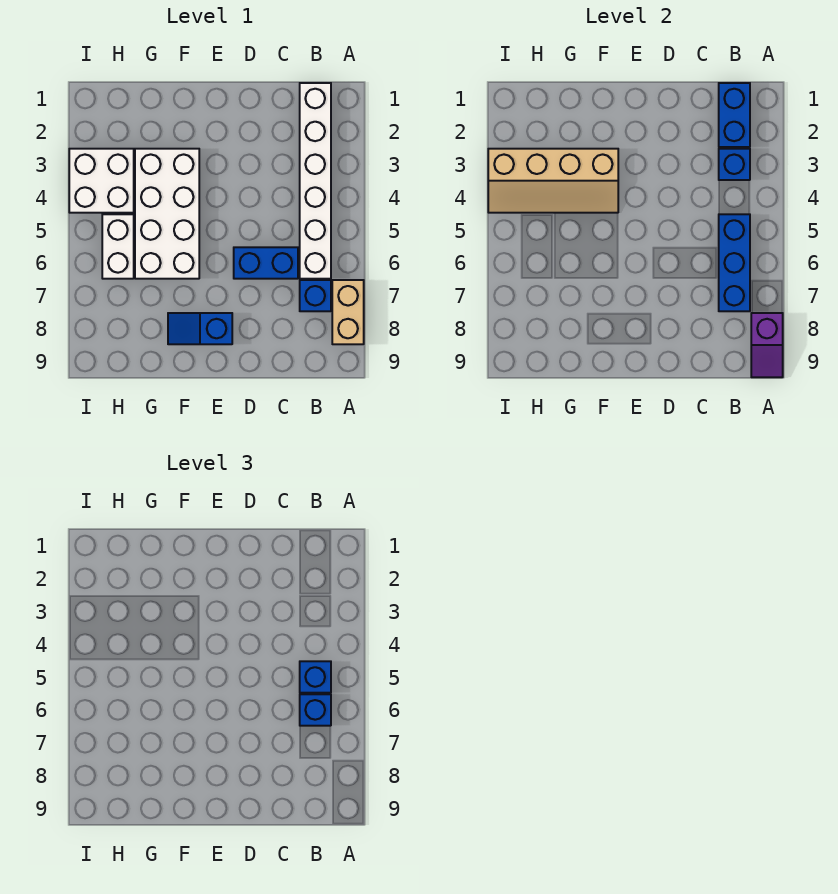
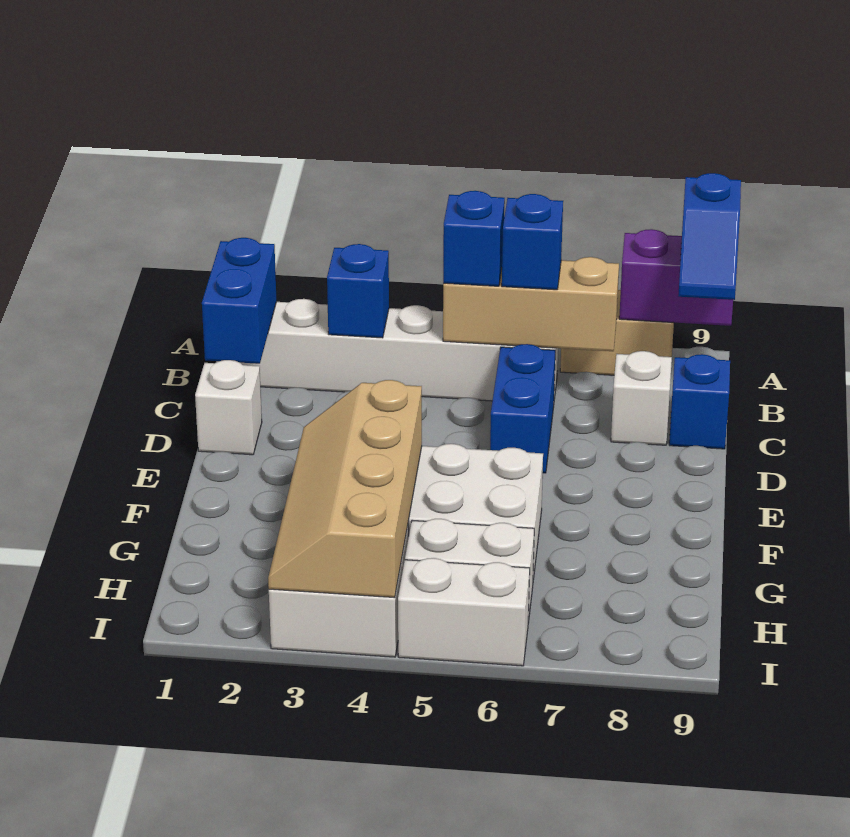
purple slope A8:A9 level 2 top 8 -> purple brick A8:A9 level 2
blue brick B1:B2 level 2 -> blue brick B1:C1 level 2
blue brick B5:B7 level 2 -> tan brick B5:B7 level 2
blue brick B7 level 1 -> blue brick C9 level 1
none -> white brick C8 level 1
none -> white brick D1 level 1
blue slope E8:F8 level 1 top E -> blue slope A9:B9 level 3 top A
tan slope F3:I4 level 2 top 3 -> tan slope F3:I4 level 2 top 4
none -> white brick I5:I6 level 1

